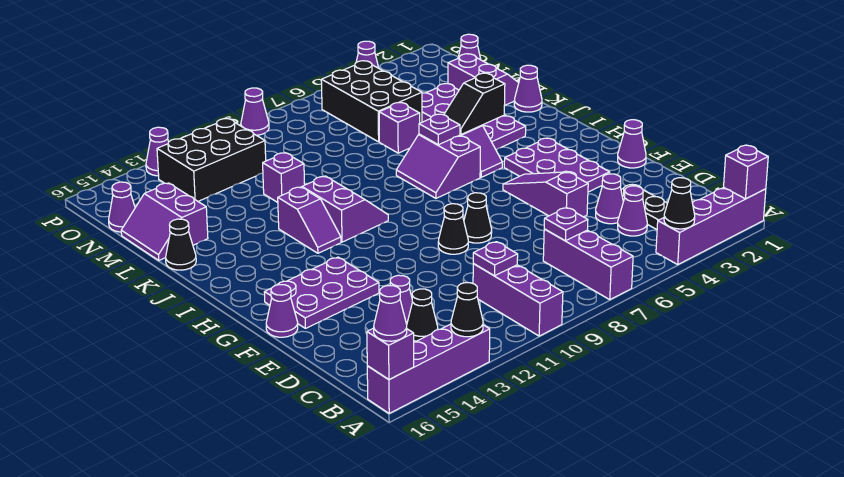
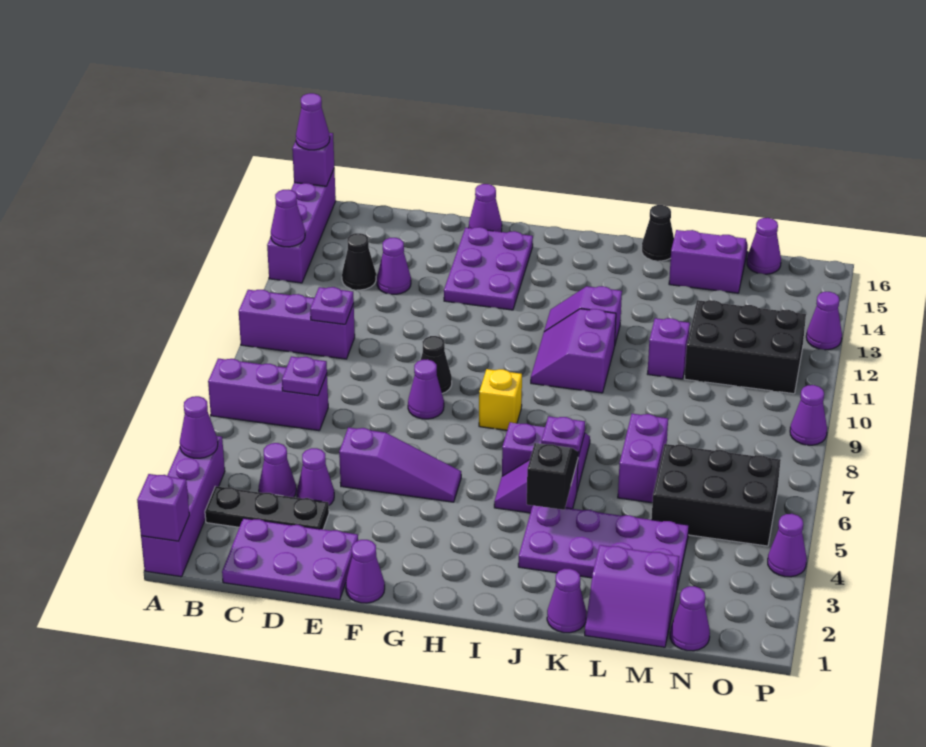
black cone A4 level 2 -> purple cone A4 level 2
black cone A13 level 2 -> purple cone A13 level 2
purple plate F3:H4 level 1 -> purple plate C1:E2 level 1
black cone F8 level 1 -> purple cone F8 level 1
none -> yellow brick H8 level 1
purple slope I10:J11 level 1 top 11 -> purple slope I10:J11 level 1 top J
purple brick L6 level 1 -> purple brick L6:L7 level 1
black brick N11:O13 level 1 -> black brick M11:O12 level 1

